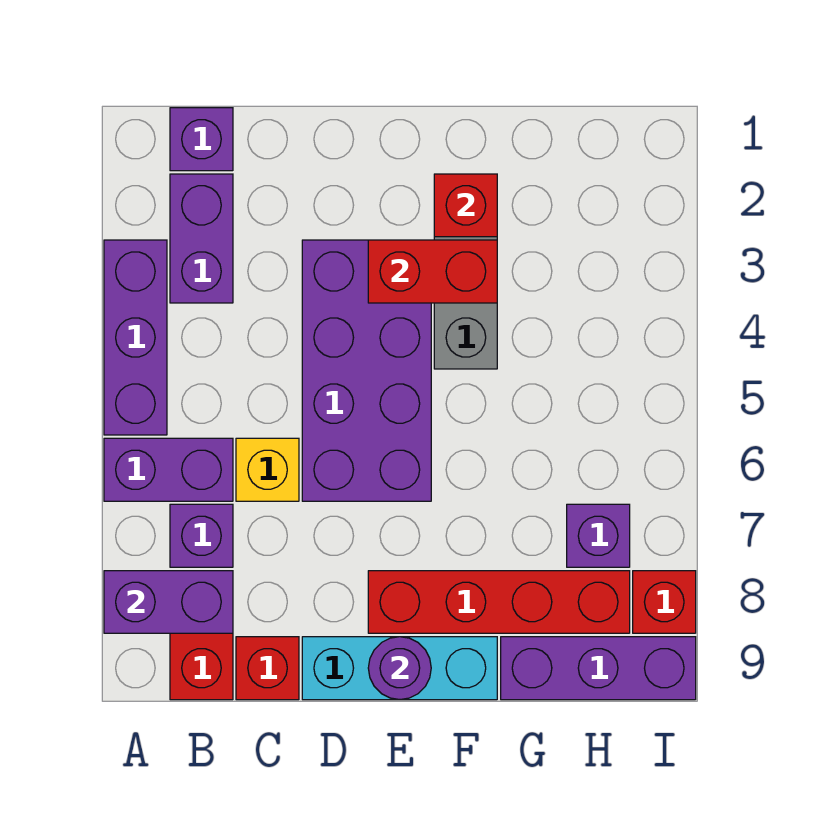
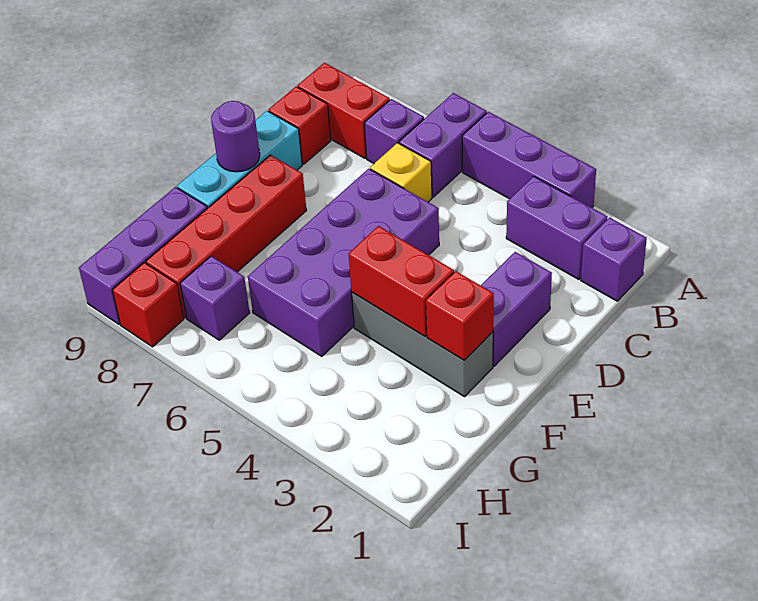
purple brick A8:B8 level 2 -> purple brick D2:E2 level 1
purple brick D3:E6 level 1 -> purple brick D5:G6 level 1
red brick E3:F3 level 2 -> red brick F3:F4 level 2

